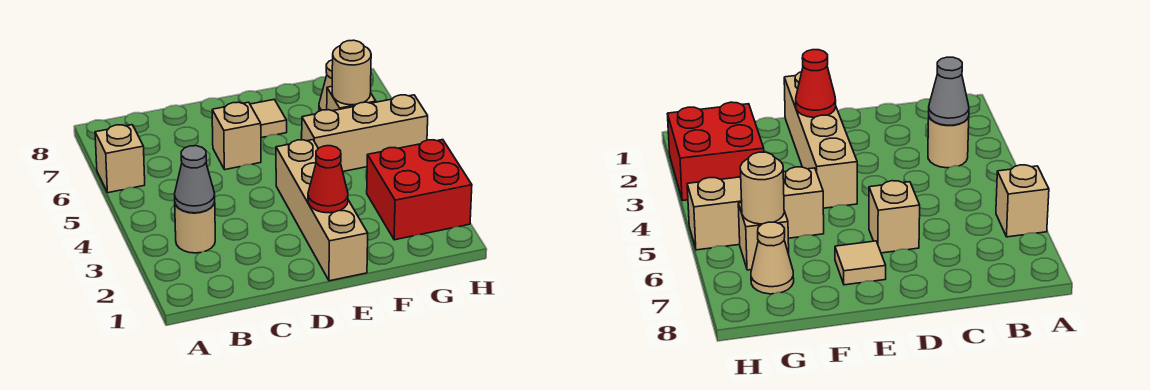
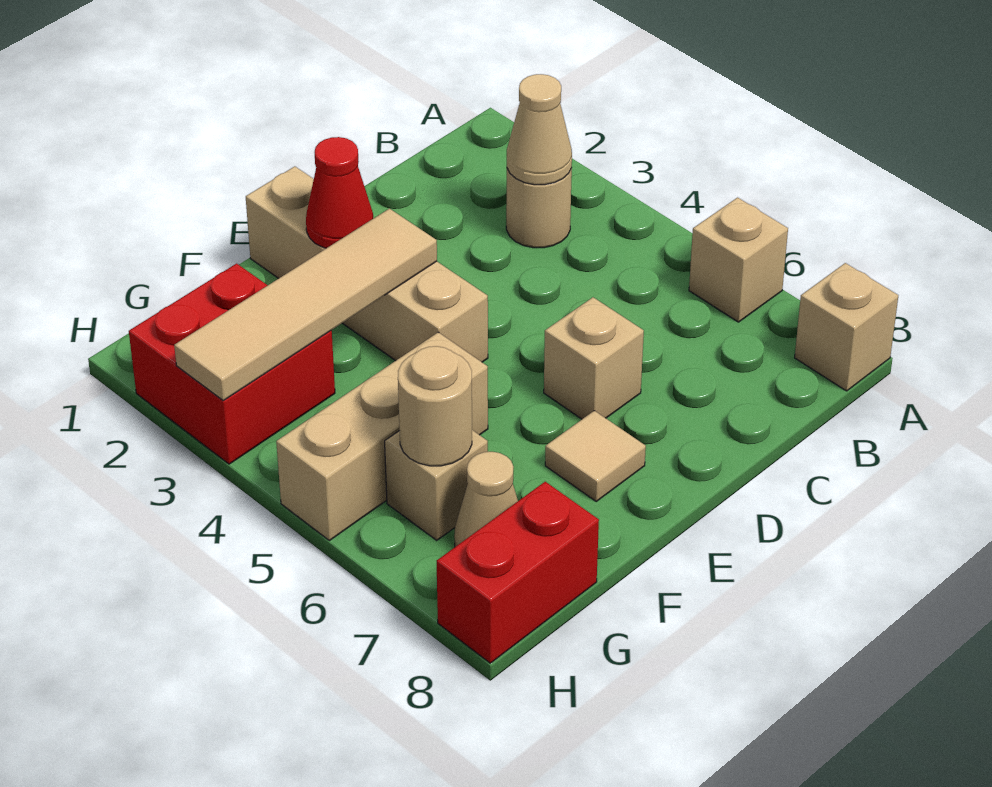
none -> tan brick A8 level 1
grey cone B3 level 2 -> tan cone B3 level 2
none -> tan tile E3:H3 level 2
none -> red brick G8:H8 level 1

